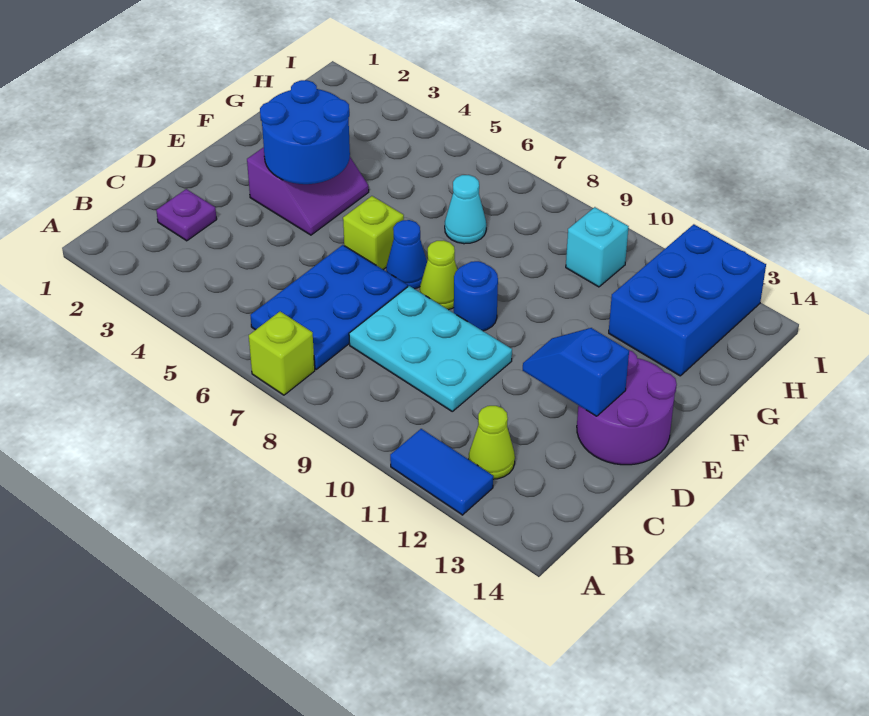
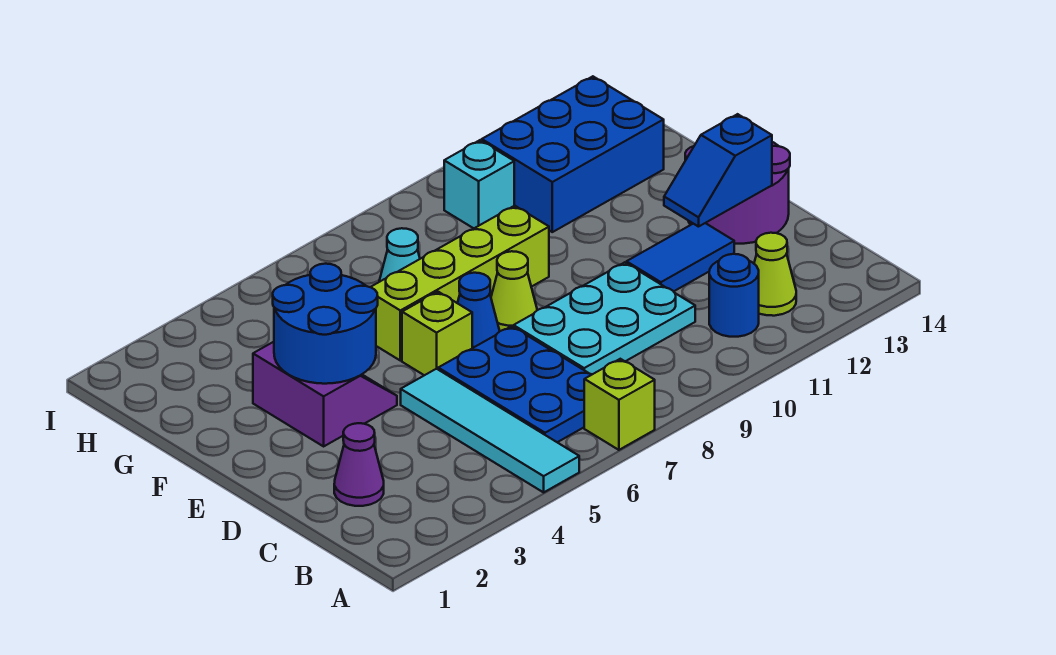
none -> cyan tile A5:D5 level 1
blue tile A11:A12 level 1 -> blue tile D11:D12 level 1
purple plate C2 level 1 -> purple cone C2 level 1
blue round brick E9 level 1 -> blue round brick B11 level 1
none -> lime brick F6:F9 level 1
blue brick G12:I13 level 1 -> blue brick G11:H13 level 1

